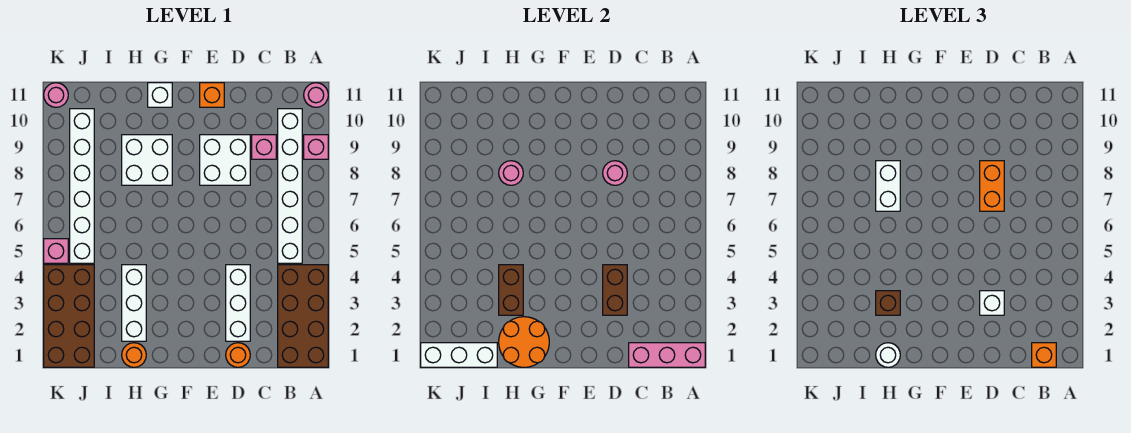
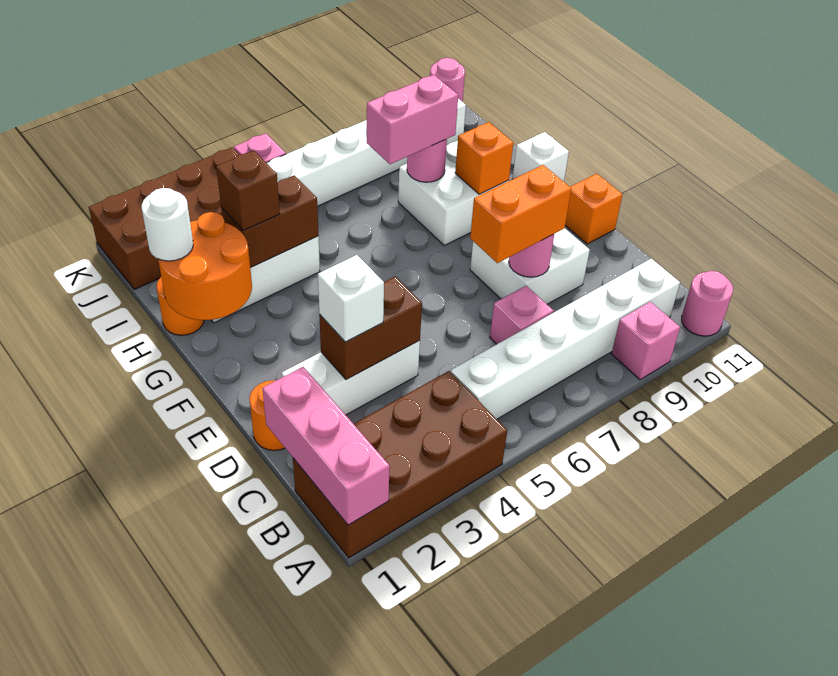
orange brick B1 level 3 -> orange brick G9 level 2
pink brick C9 level 1 -> pink brick C7 level 1
white brick H7:H8 level 3 -> pink brick H7:H8 level 3
white brick I1:K1 level 2 -> none

